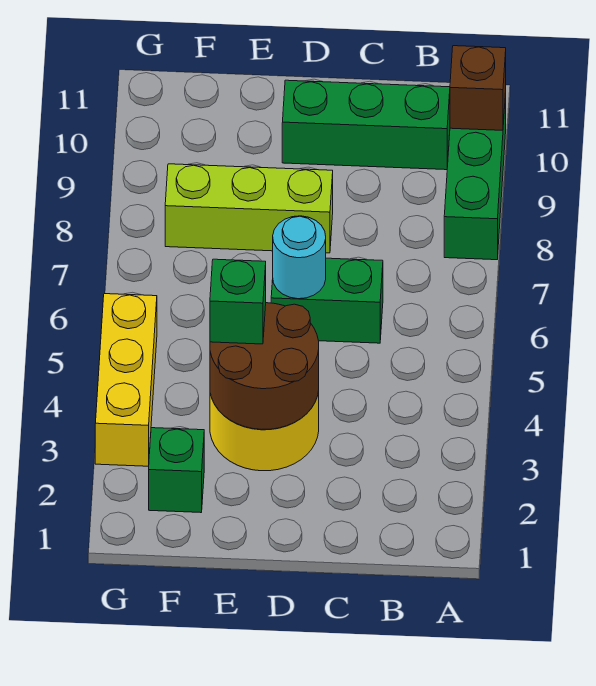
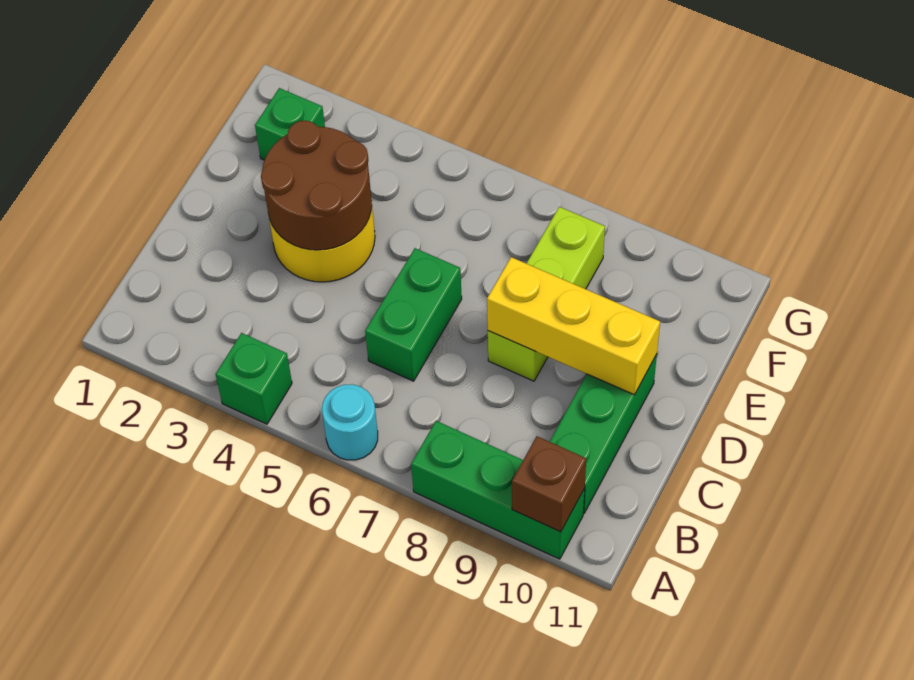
cyan round brick D6 level 2 -> cyan round brick A6 level 1
green brick E4 level 3 -> green brick A4 level 1
yellow brick G3:G5 level 1 -> yellow brick D8:D10 level 2

